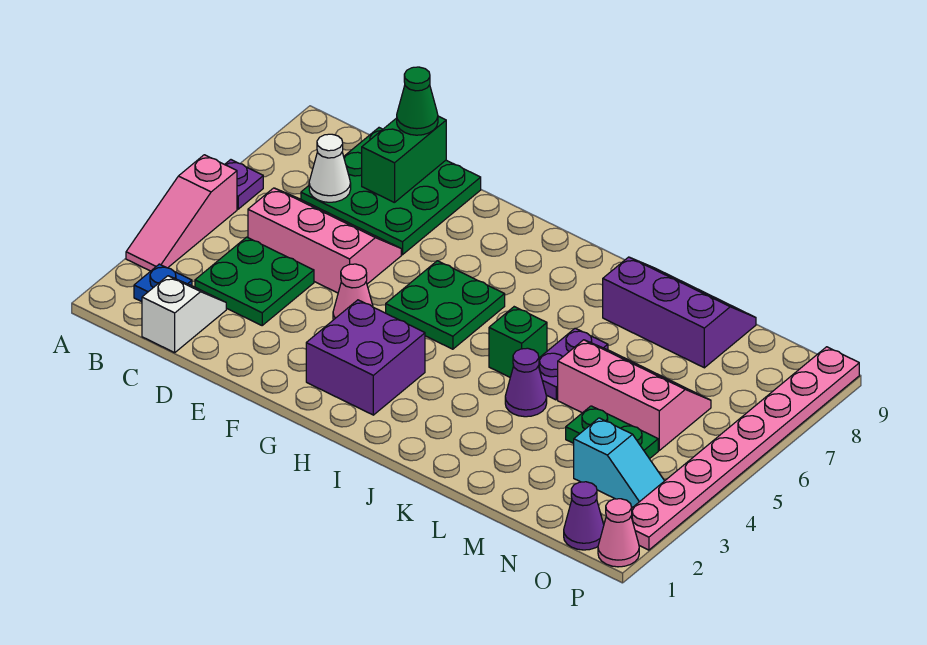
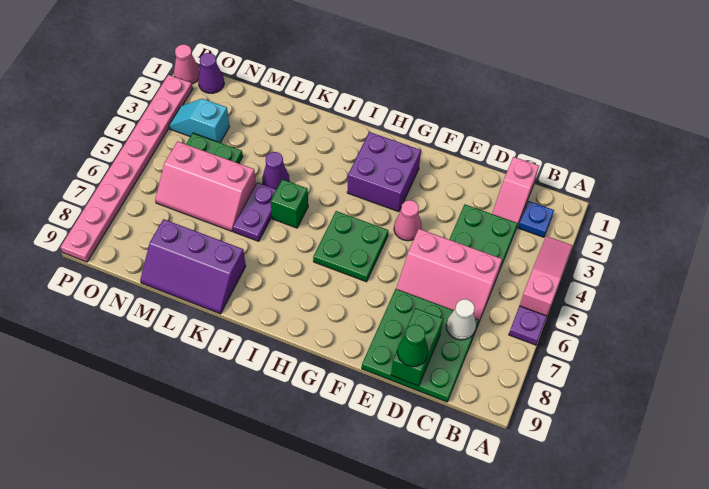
white slope C1:C2 level 1 top 1 -> pink slope C1:C2 level 1 top 1

